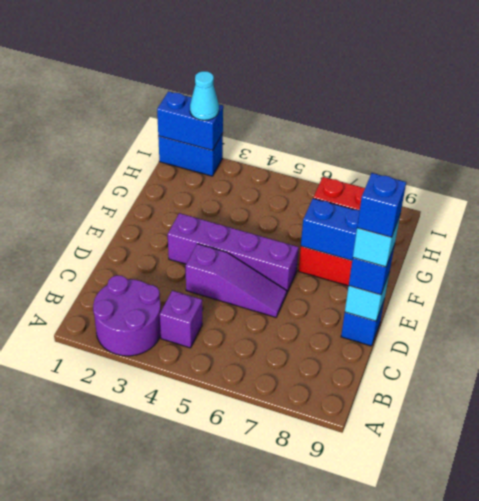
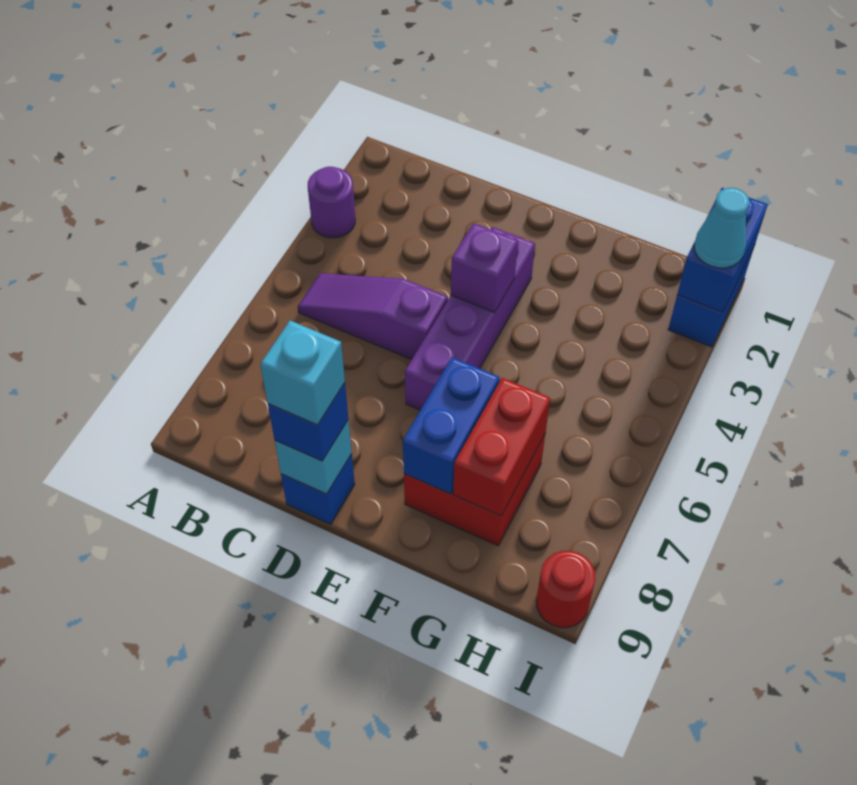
purple round brick A2:B3 level 1 -> purple round brick A3 level 1
purple brick B4 level 1 -> purple brick E4 level 2
purple slope D4:D6 level 1 top 4 -> purple slope B5:D5 level 1 top D
blue brick D9 level 5 -> none
none -> red round brick I9 level 1

